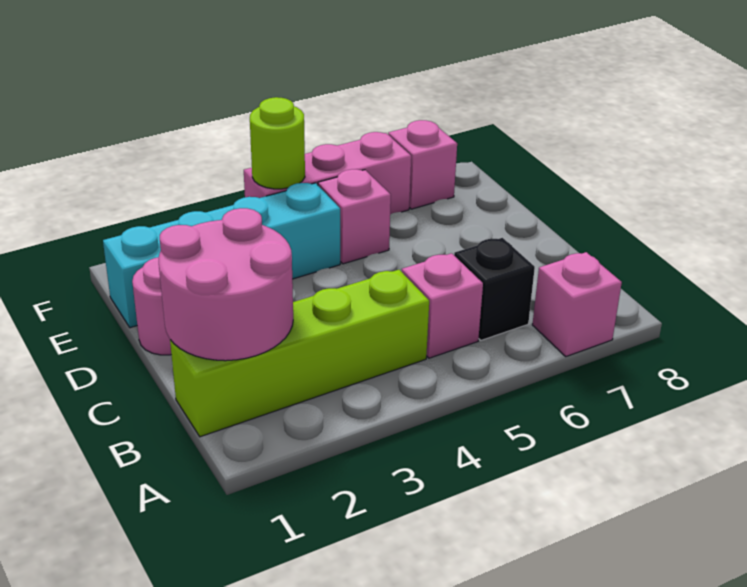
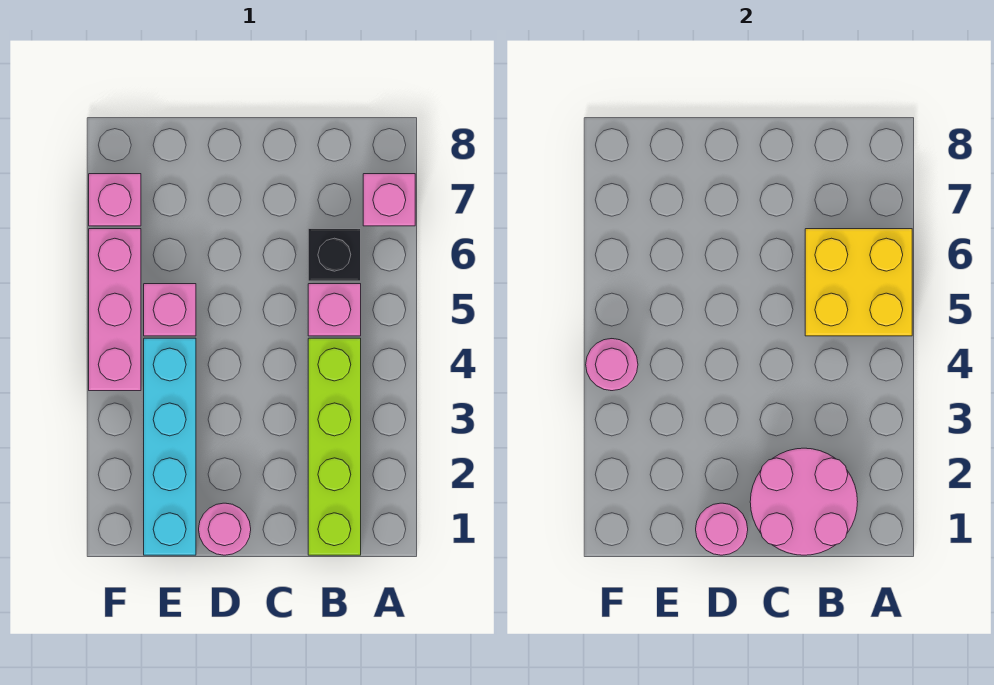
none -> yellow brick A5:B6 level 2
none -> pink round brick D1 level 2
lime round brick F4 level 2 -> pink round brick F4 level 2

